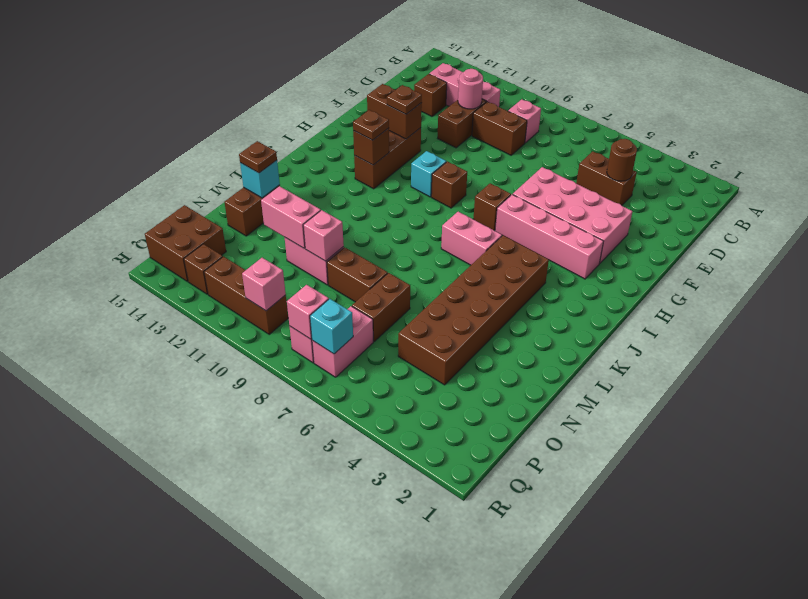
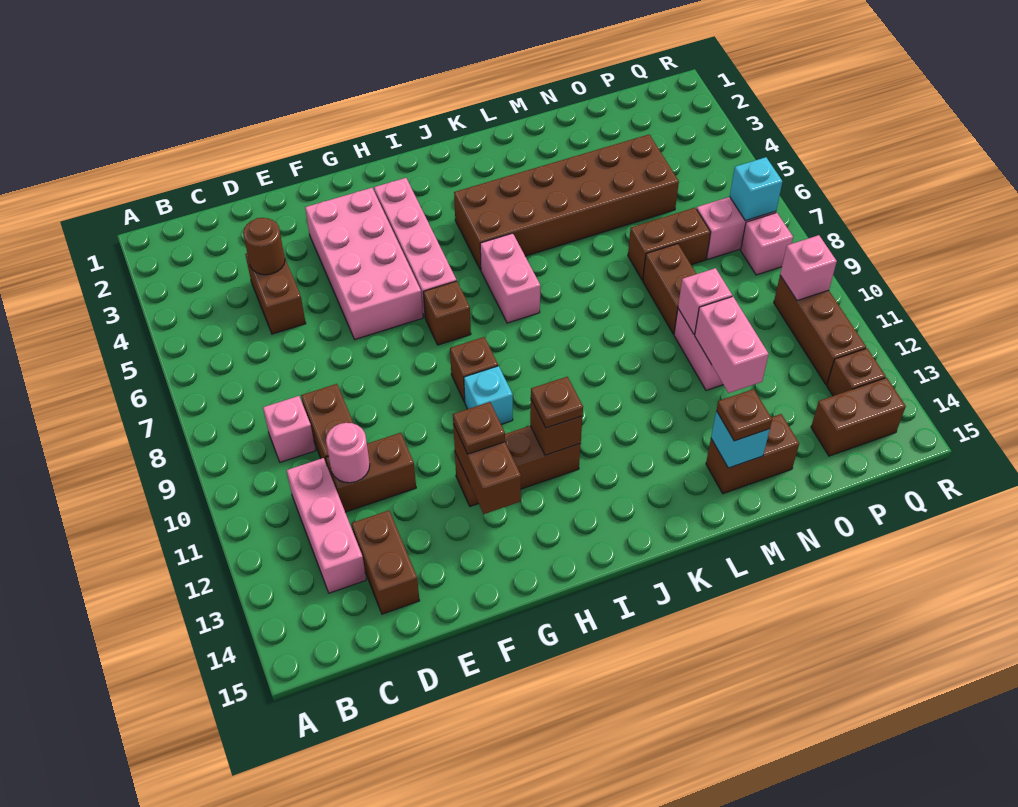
brown brick D13 level 1 -> brown brick D13:D14 level 1
brown brick P14:Q15 level 1 -> brown brick P14:Q14 level 1
pink brick Q8 level 2 -> none

